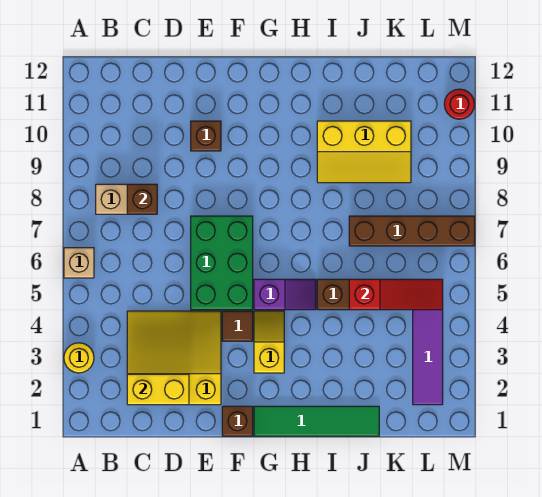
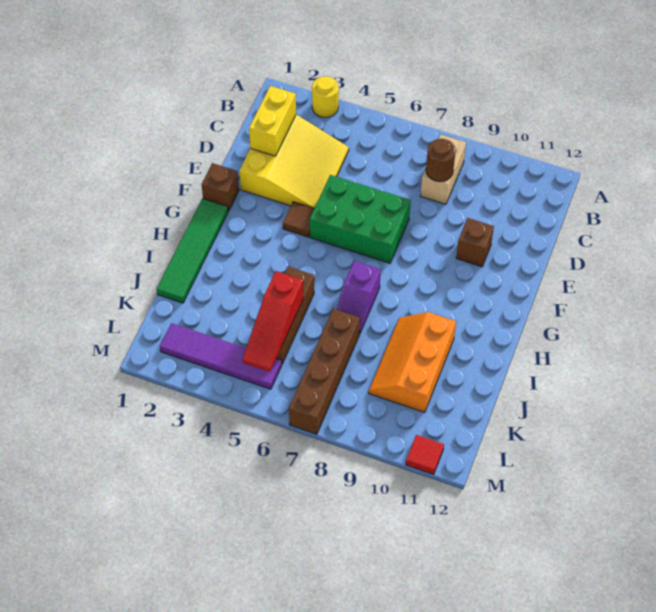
tan brick A6 level 1 -> none
brown brick C8 level 2 -> brown round brick C8 level 2
yellow slope G3:G4 level 1 top 3 -> none
purple slope G5:H5 level 1 top G -> purple slope H7:I7 level 1 top H
yellow slope I9:K10 level 1 top 10 -> orange slope I9:K10 level 1 top 10
red round brick M11 level 1 -> red tile M11 level 1

